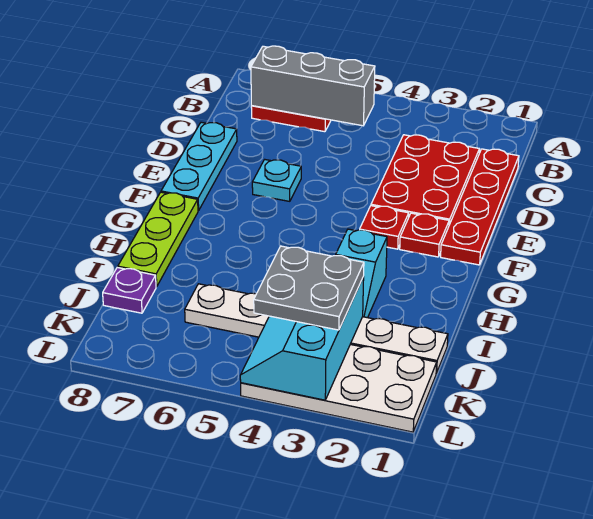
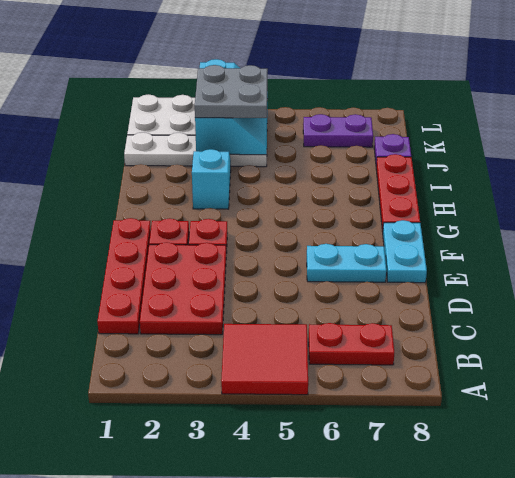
none -> red tile A4:B5 level 1
grey brick B5:B7 level 2 -> none
cyan plate D8:F8 level 1 -> cyan plate E8:F8 level 1
cyan plate E6 level 1 -> cyan plate E6:E7 level 1
lime plate G8:I8 level 1 -> red plate G8:I8 level 1
white plate J1:J6 level 1 -> white plate J1:J4 level 1
none -> purple plate K6:K7 level 1

